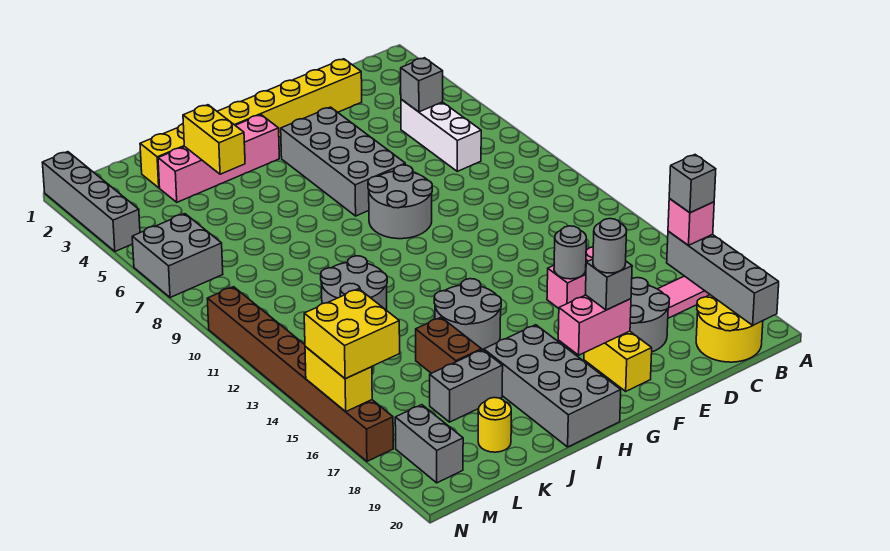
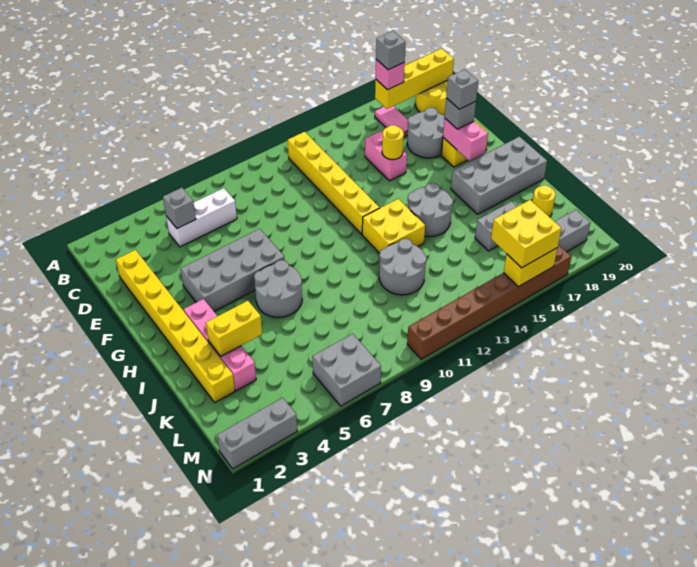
none -> yellow brick B12:G12 level 1
grey brick B17:B20 level 2 -> yellow brick B17:B20 level 2
grey round brick E15 level 2 -> yellow round brick E15 level 2
grey round brick F8:G9 level 1 -> grey round brick H6:I7 level 1
grey round brick F18 level 4 -> grey brick F18 level 4
none -> yellow brick H12:I13 level 1
brown brick J15:J16 level 1 -> none
grey brick J17:K17 level 1 -> grey brick K16:K17 level 1
grey brick N1:N4 level 1 -> grey brick N1:N3 level 1

